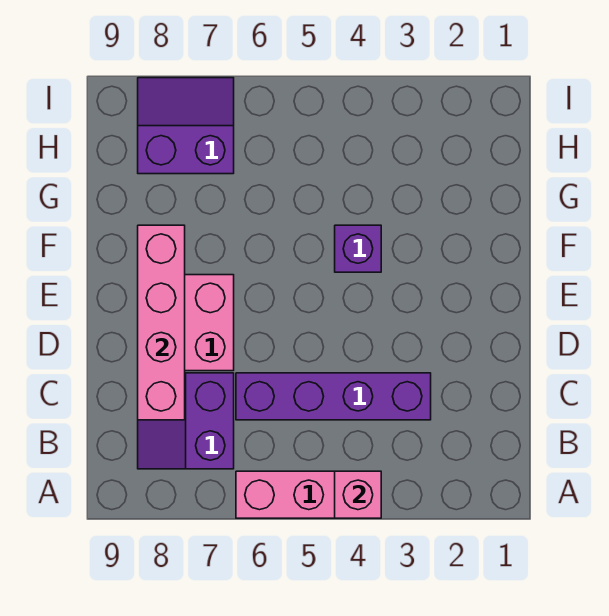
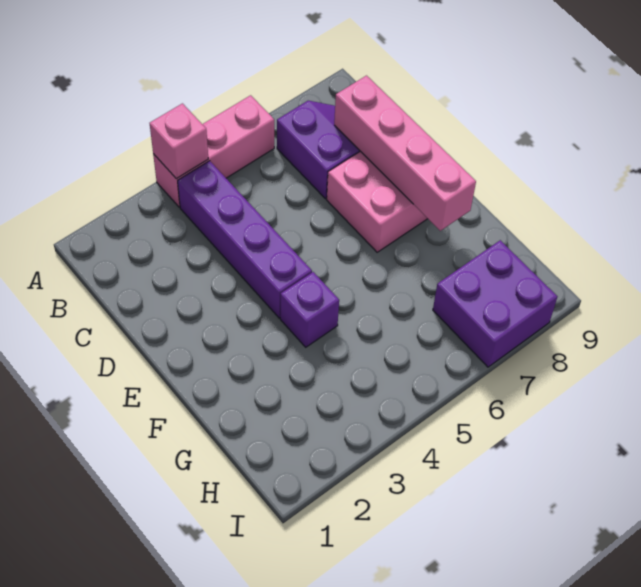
purple brick C3:C6 level 1 -> purple brick B4:E4 level 1
purple slope H7:I8 level 1 top H -> purple brick H7:I8 level 1

